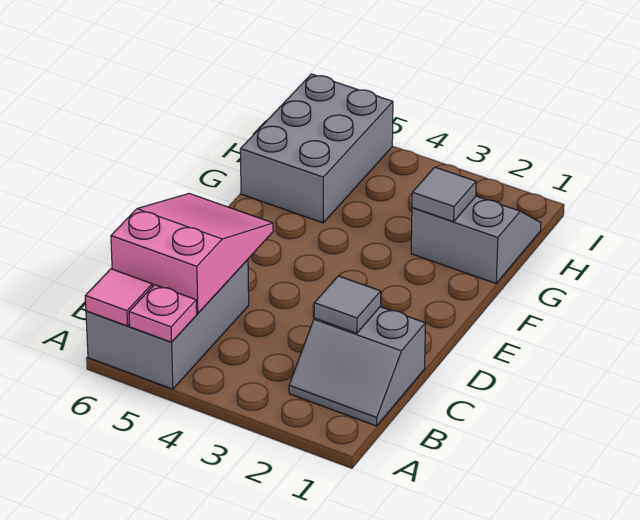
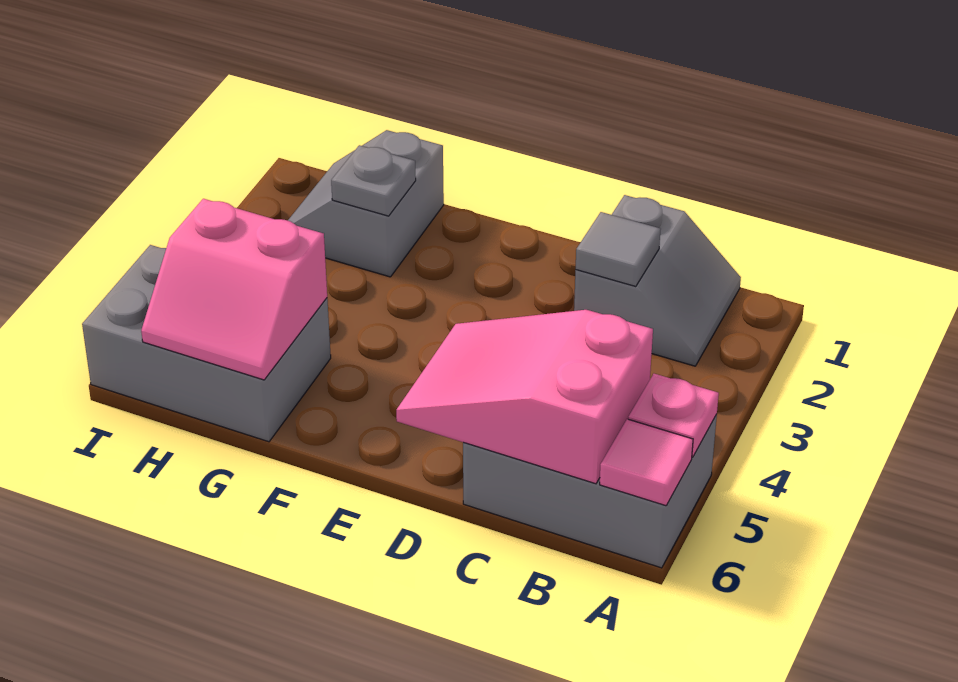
grey tile G2 level 2 -> grey plate G2 level 2
none -> pink slope G5:H6 level 2 top 5

